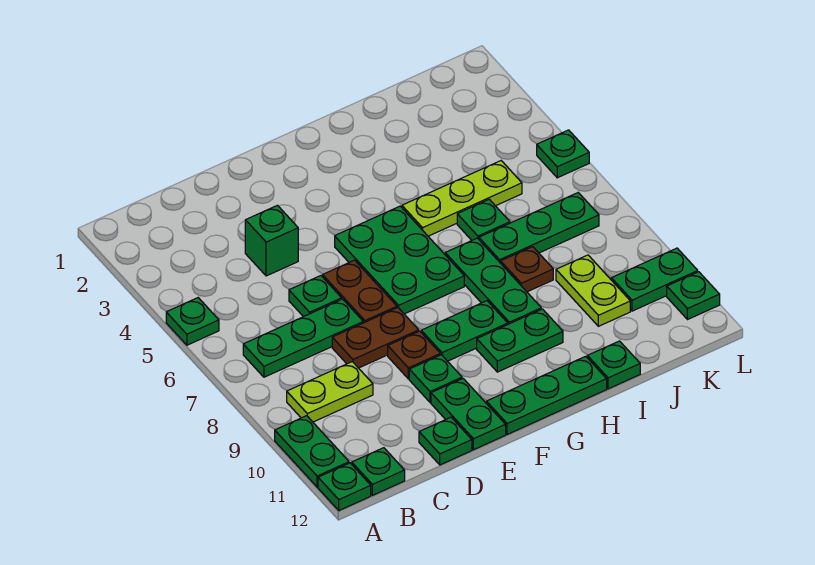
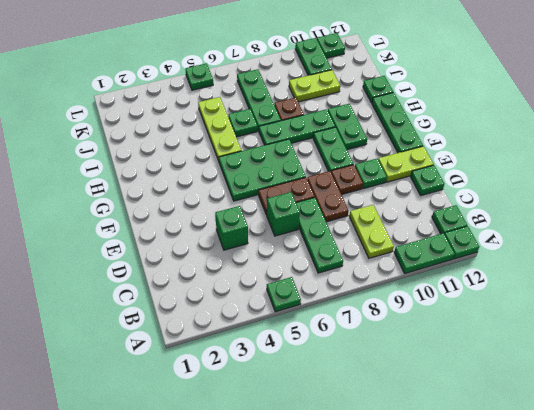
green plate D6 level 1 -> green brick D6 level 1
green plate E11:E12 level 1 -> lime plate E11:E12 level 1

